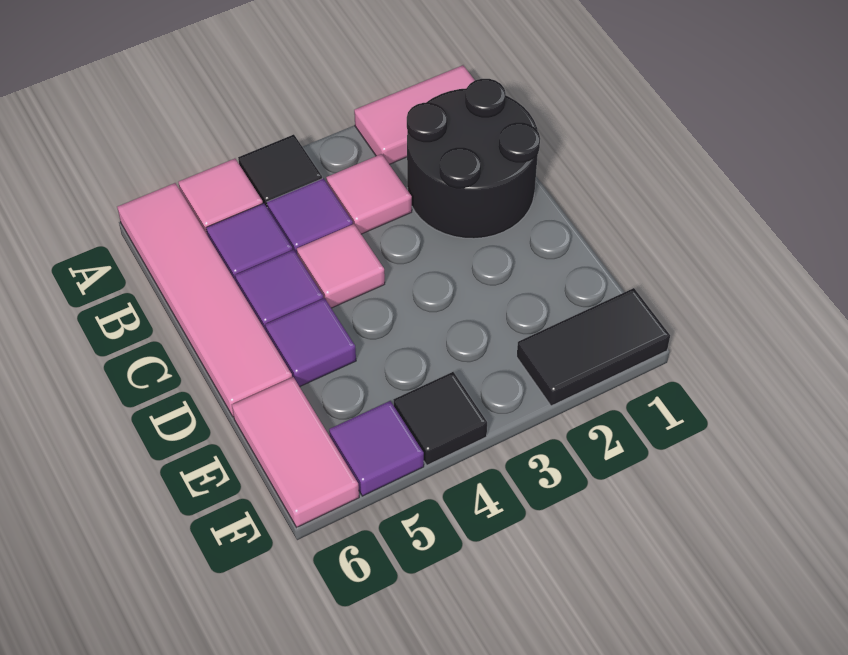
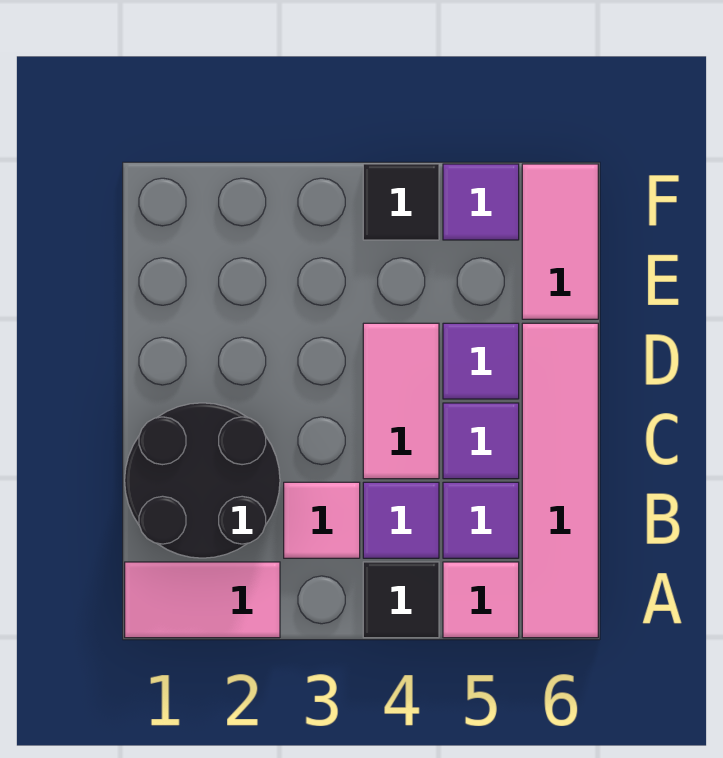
pink tile C4 level 1 -> pink tile C4:D4 level 1
black tile F1:F2 level 1 -> none

